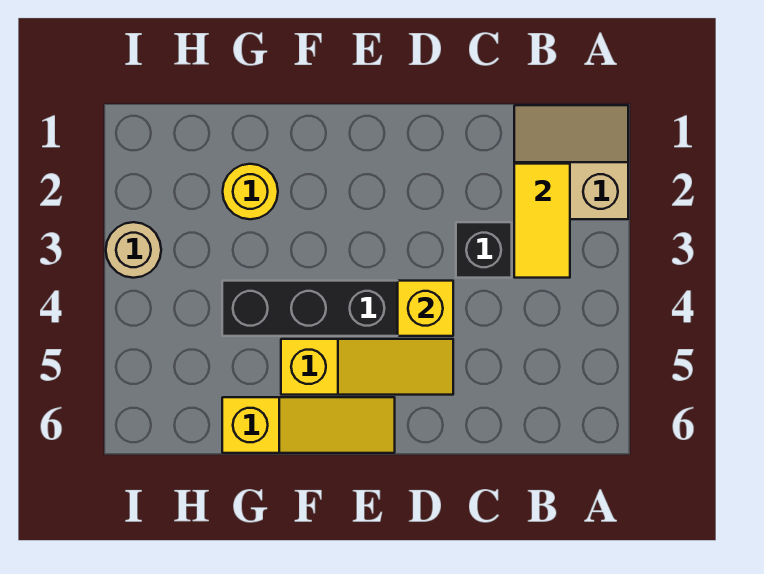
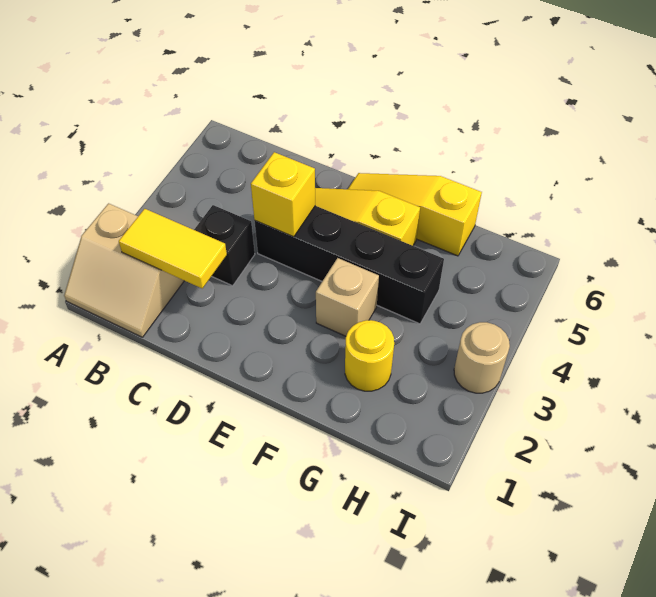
yellow tile B2:B3 level 2 -> yellow tile B2:C2 level 2
none -> tan brick F3 level 1

